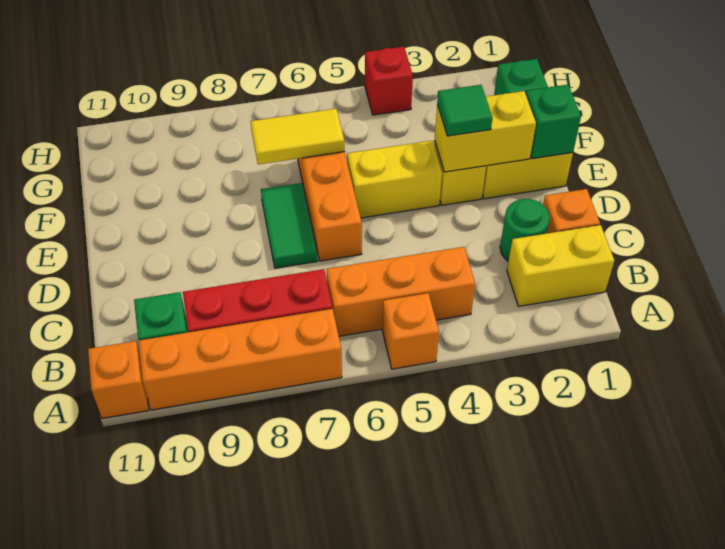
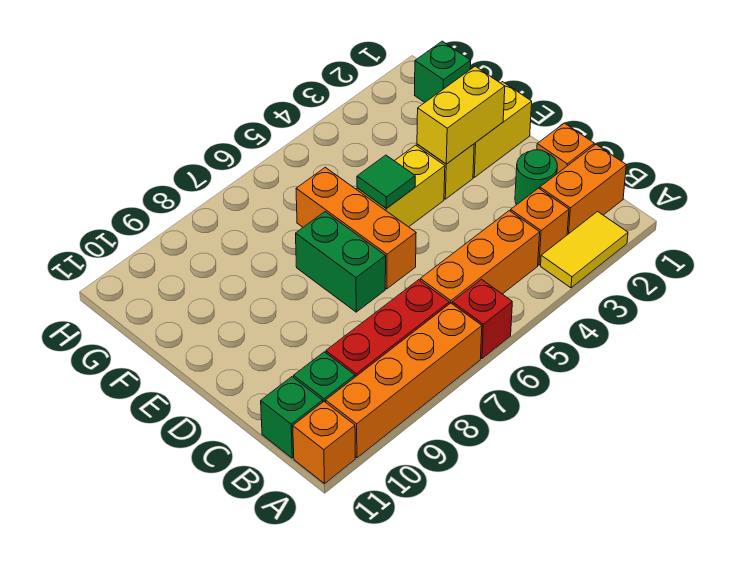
orange brick A5 level 1 -> orange brick B3 level 1
yellow brick B1:B2 level 1 -> orange brick B1:B2 level 1
green tile D7:E7 level 1 -> green brick D7:E7 level 1
green brick E1 level 2 -> green brick B11 level 1
green tile E3 level 3 -> green tile E5 level 2
yellow tile F6:F7 level 2 -> yellow tile A2:A3 level 1
red brick H4 level 1 -> red brick A6 level 1

